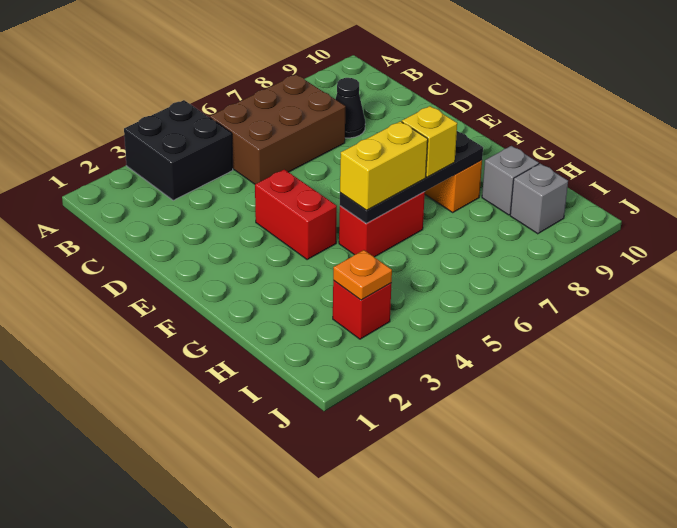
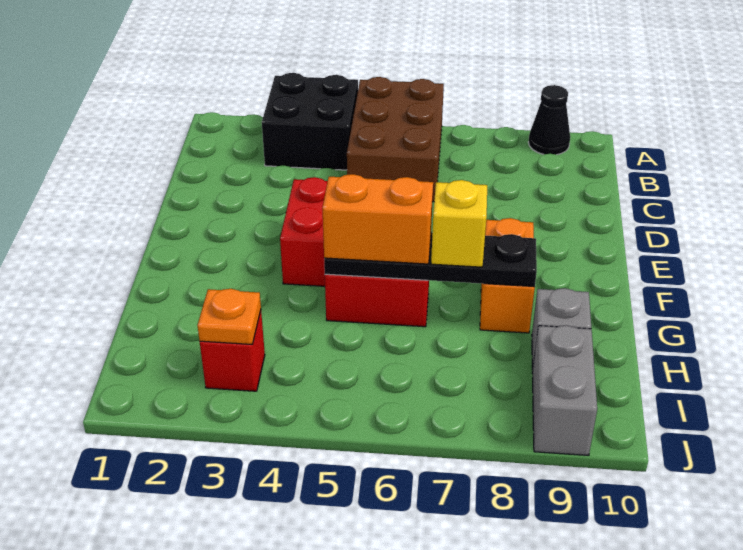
brown brick B5:C7 level 1 -> brown brick A5:C6 level 1
black cone C8 level 1 -> black cone A9 level 1
yellow brick G5:G6 level 3 -> orange brick G5:G6 level 3
grey brick I9 level 1 -> grey brick I9:J9 level 1

